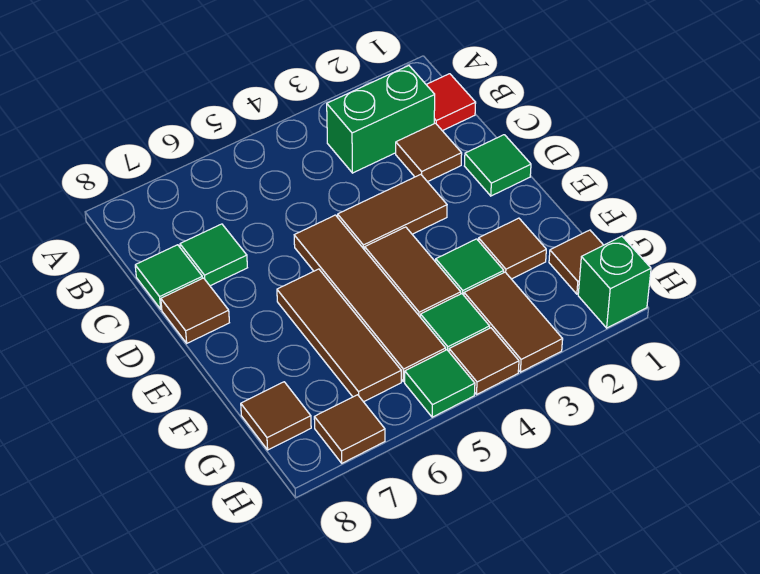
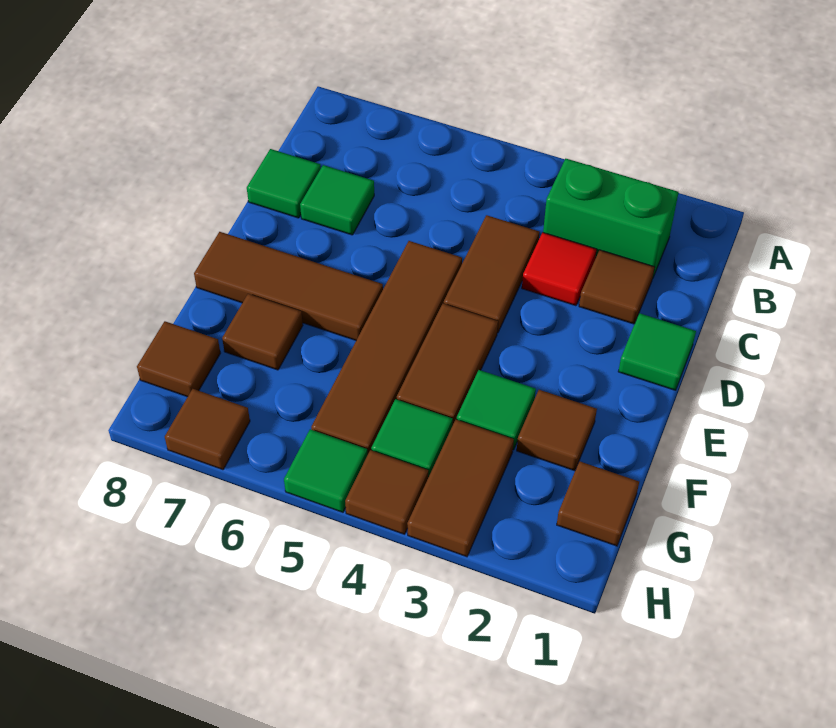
red tile B1 level 1 -> red tile C3 level 1
brown tile D3:D4 level 1 -> brown tile C4:D4 level 1
brown tile D8 level 1 -> brown tile F7 level 1
brown tile E6:G6 level 1 -> brown tile E6:E8 level 1
green brick H1 level 1 -> none

